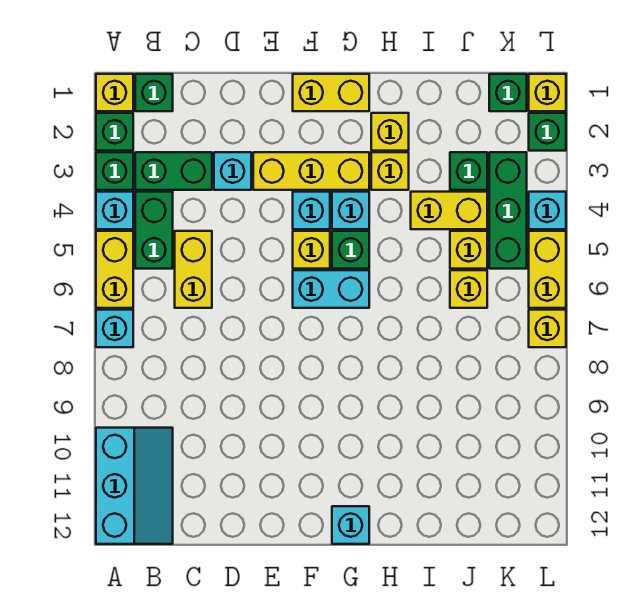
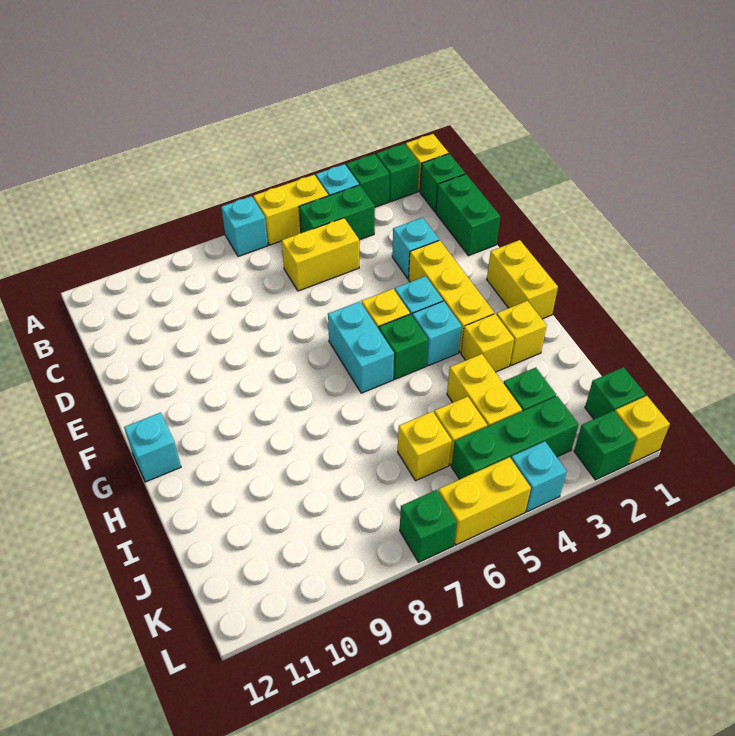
cyan slope A10:B12 level 1 top A -> none
green brick B3:C3 level 1 -> green brick C1:D1 level 1
yellow brick L7 level 1 -> green brick L7 level 1

